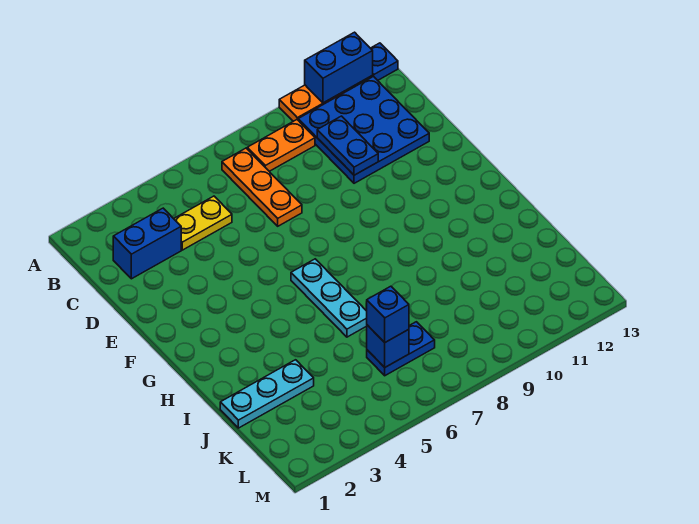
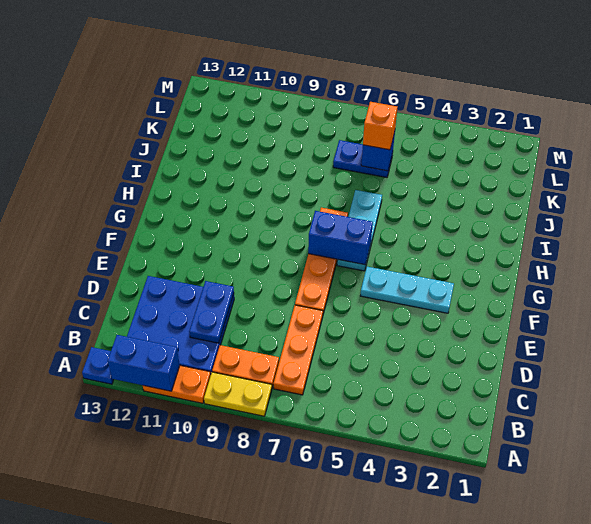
blue brick C2:C3 level 1 -> blue brick G6:G7 level 2
yellow plate C4:C5 level 1 -> yellow plate A8:A9 level 1
none -> orange plate E7:H7 level 1
cyan plate J1:J3 level 1 -> cyan plate F3:F5 level 1
blue brick K6 level 3 -> orange brick K6 level 3

